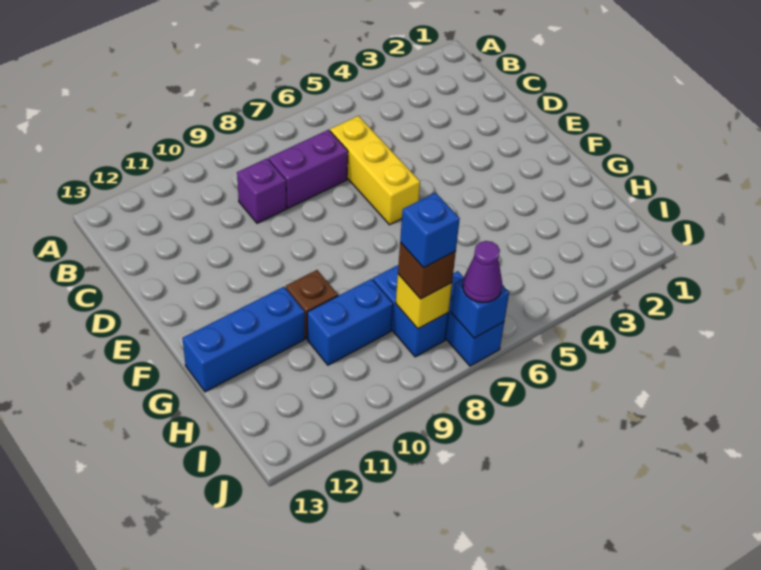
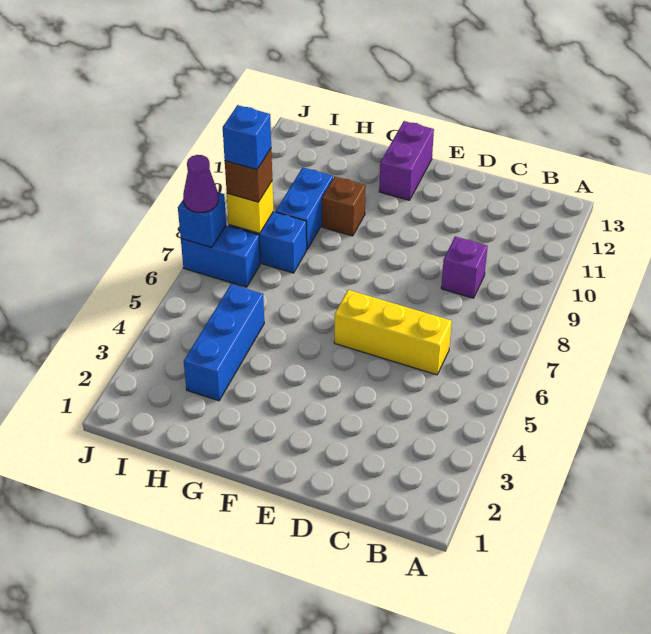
purple brick C7:C8 level 1 -> purple brick F12:F13 level 1
blue brick G11:G13 level 1 -> blue brick H3:H5 level 1

